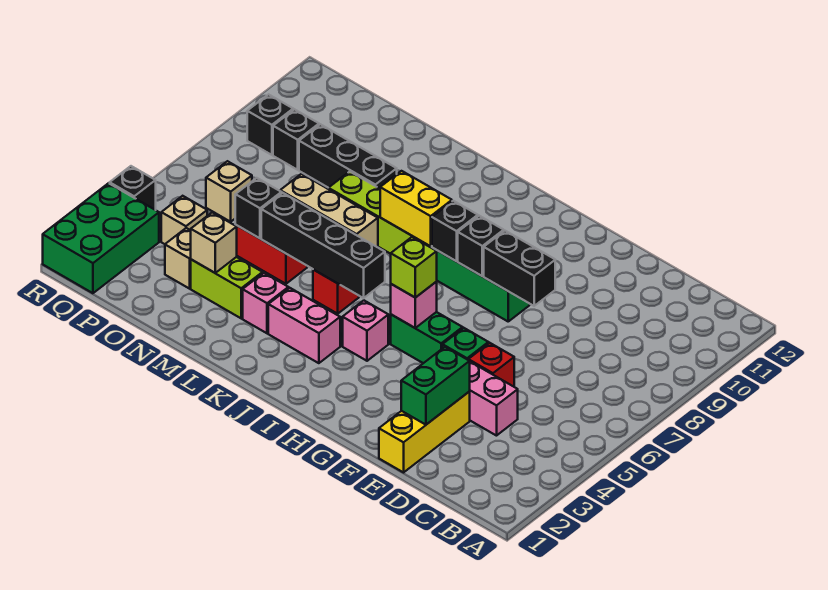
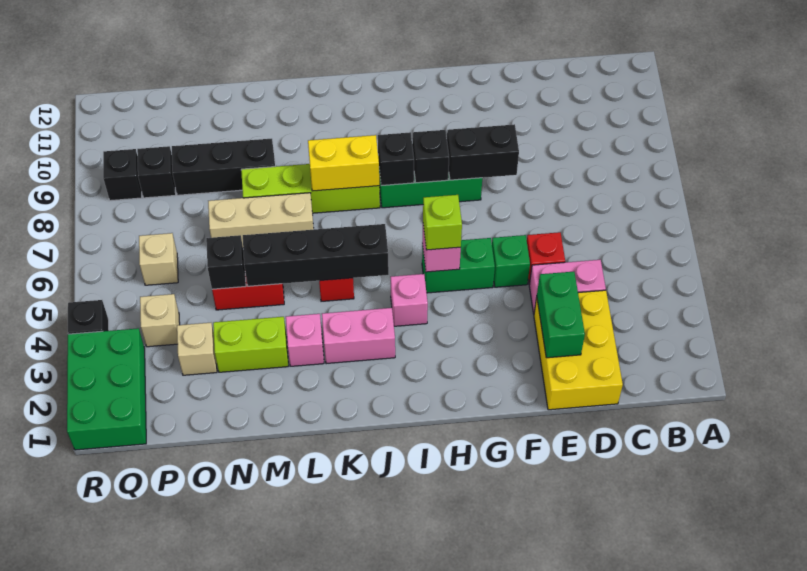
yellow brick E1:E3 level 1 -> yellow brick D1:E3 level 1
tan brick N3 level 2 -> none

